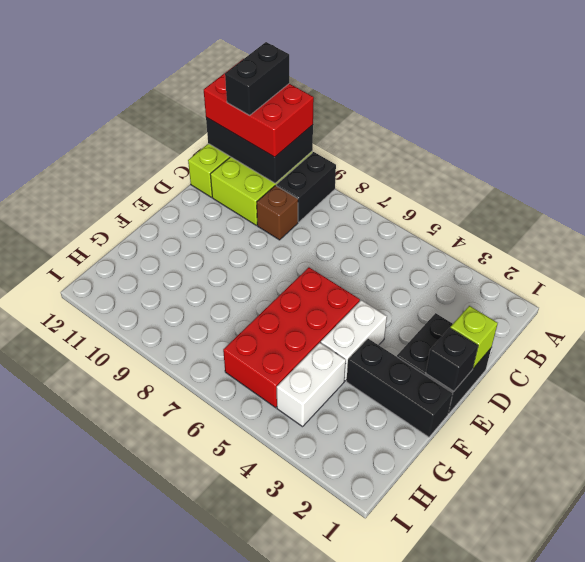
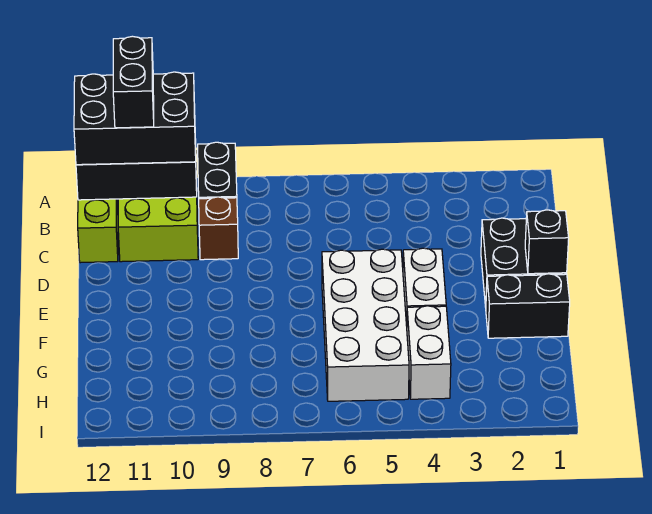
red brick A10:B12 level 3 -> black brick A10:B12 level 3
lime brick D1 level 2 -> none
red brick E5:H6 level 1 -> white brick E5:H6 level 1
black brick F1:F3 level 1 -> black brick F1:F2 level 1

